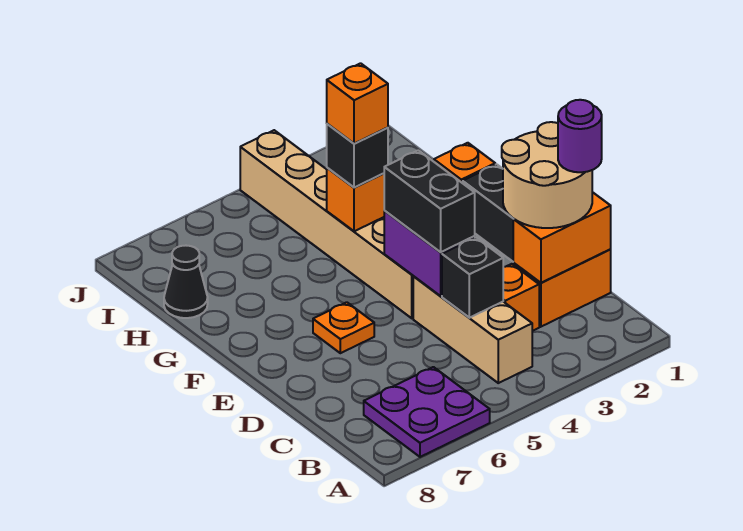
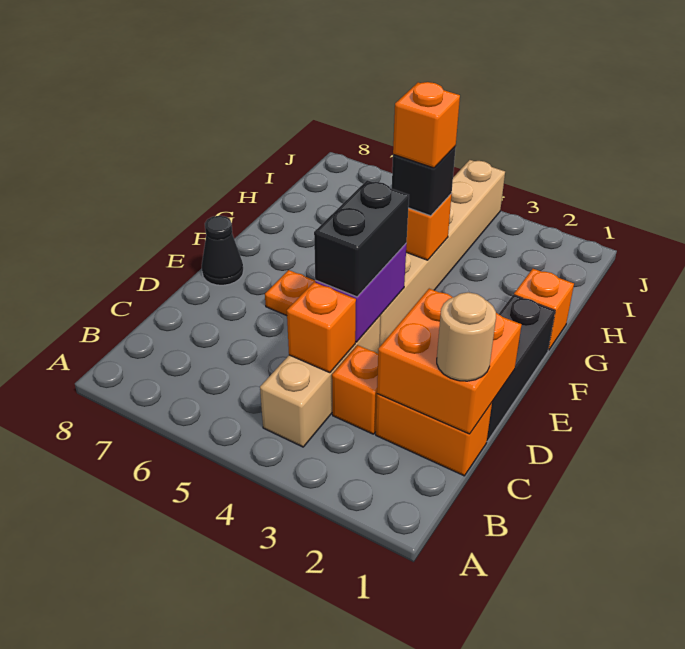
purple plate A6:B7 level 1 -> none
orange brick C1:C2 level 2 -> orange brick C1:D2 level 2
tan round brick C1:D2 level 3 -> tan round brick C1 level 3
purple round brick C1 level 4 -> none
black brick C4 level 2 -> orange brick C4 level 2
black cone H8 level 1 -> black cone E8 level 1

